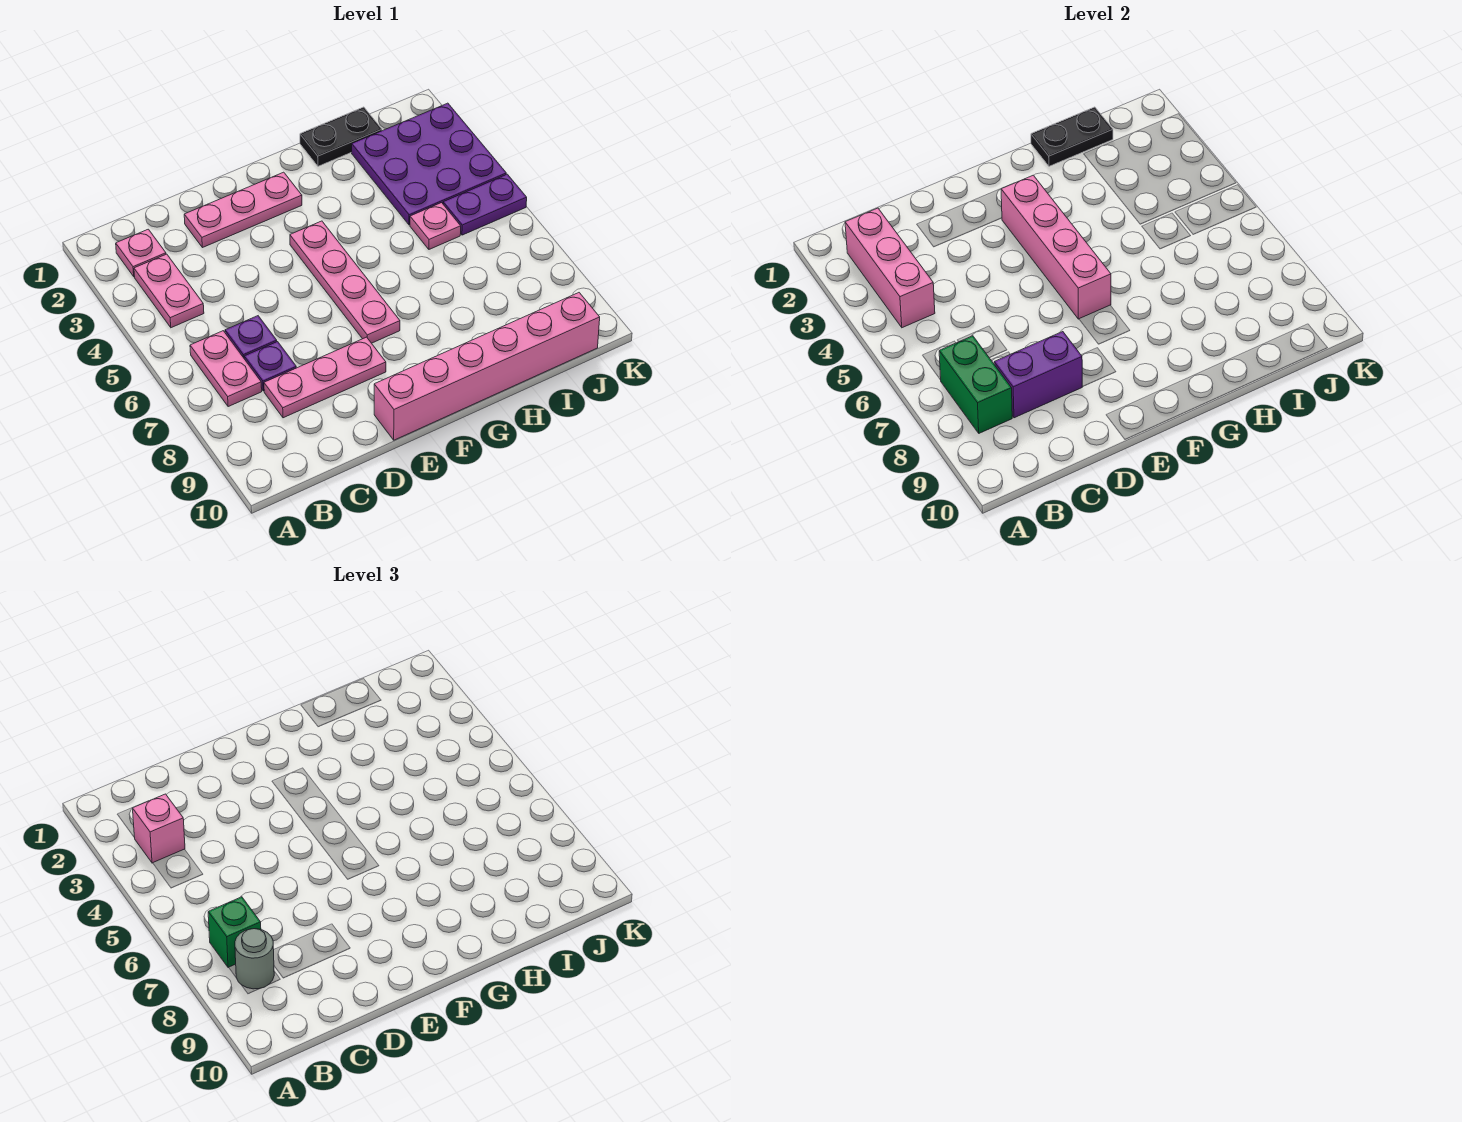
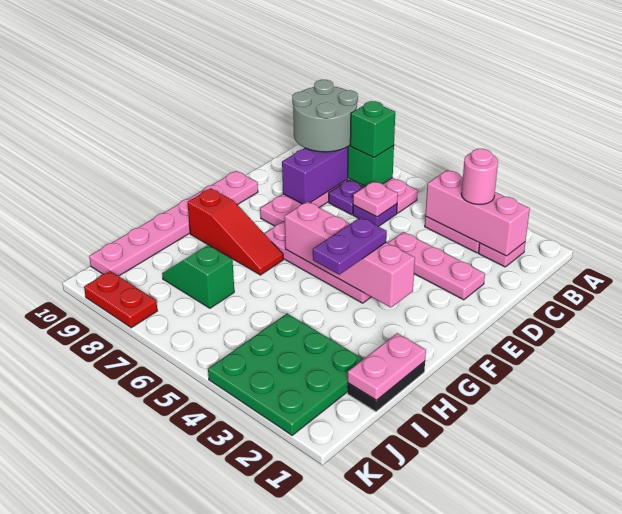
pink brick B3 level 3 -> pink round brick B3 level 3
grey round brick B8 level 3 -> grey round brick B8:C9 level 3
pink plate D2:F2 level 1 -> pink plate D2:D4 level 1
pink brick E10:J10 level 1 -> pink plate E10:J10 level 1
none -> red slope G7:G9 level 1 top 9
black plate H1:I1 level 2 -> pink plate H1:I1 level 2
purple plate I2:K4 level 1 -> green plate I2:K4 level 1
pink plate I5 level 1 -> pink plate C6 level 2
none -> green slope I7:I8 level 1 top 7
purple plate J5:K5 level 1 -> purple plate F4:G4 level 3
none -> red plate K8:K9 level 1

